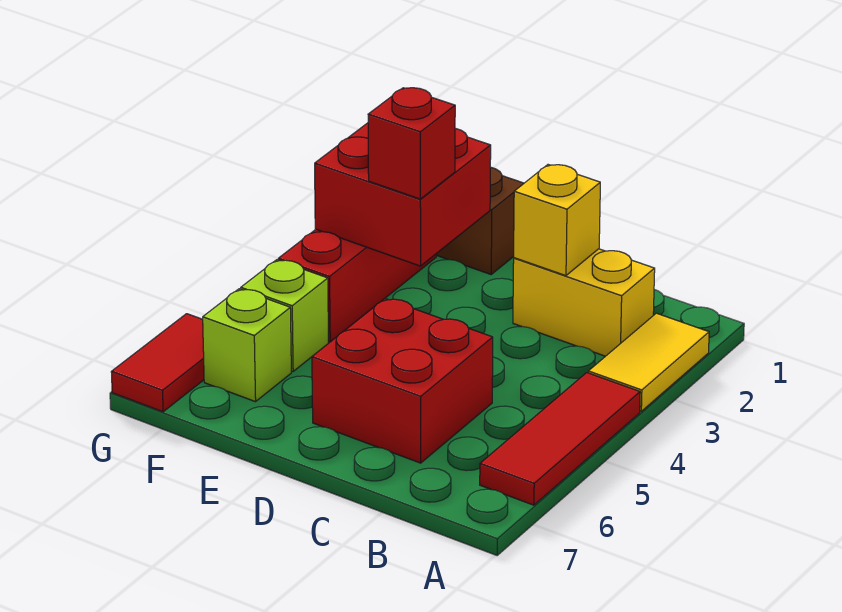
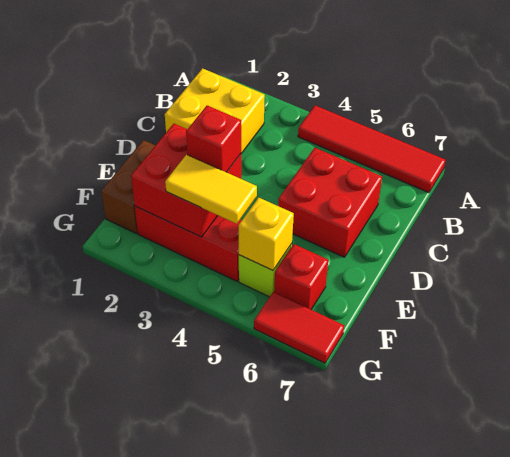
yellow tile A2:A3 level 1 -> yellow tile F3:F4 level 3
red tile A4:A6 level 1 -> red tile A4:A7 level 1
yellow brick B2:C2 level 1 -> yellow brick B1:C2 level 1
yellow brick C2 level 2 -> yellow brick F5 level 2
lime brick F6 level 1 -> red brick F6 level 1

